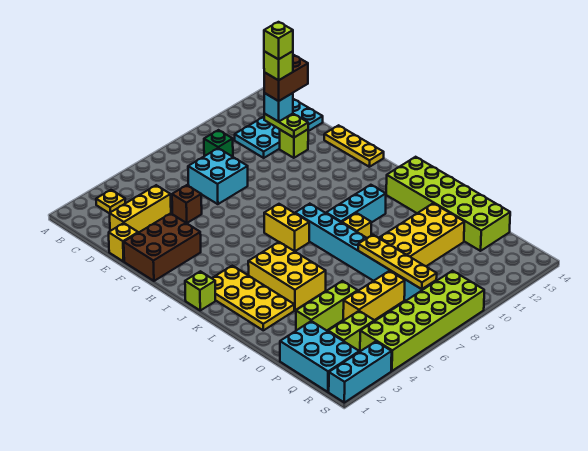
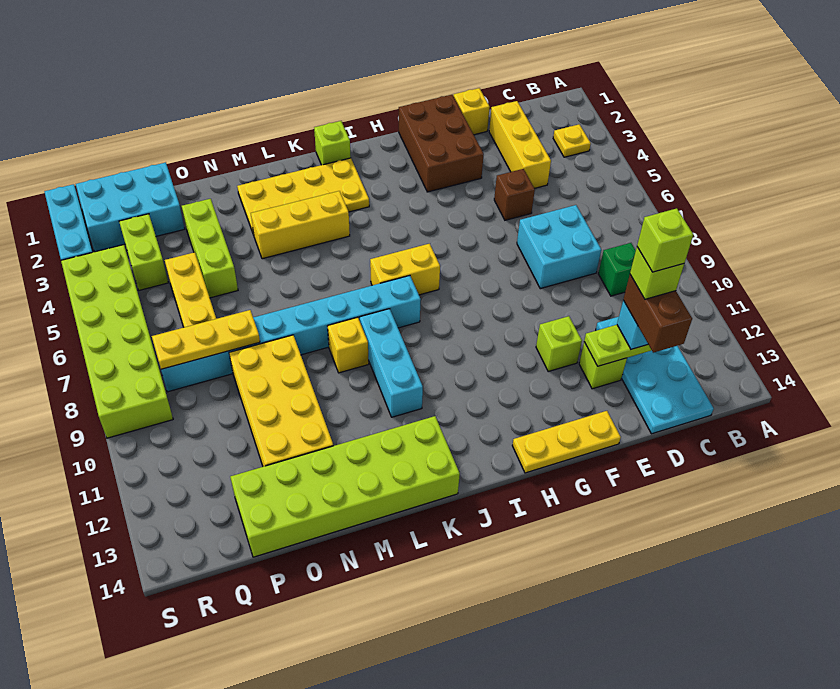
none -> lime brick F11 level 1
yellow brick K4:M5 level 1 -> yellow brick K4:M4 level 1
yellow plate N8:Q8 level 2 -> yellow plate O8:Q8 level 2

